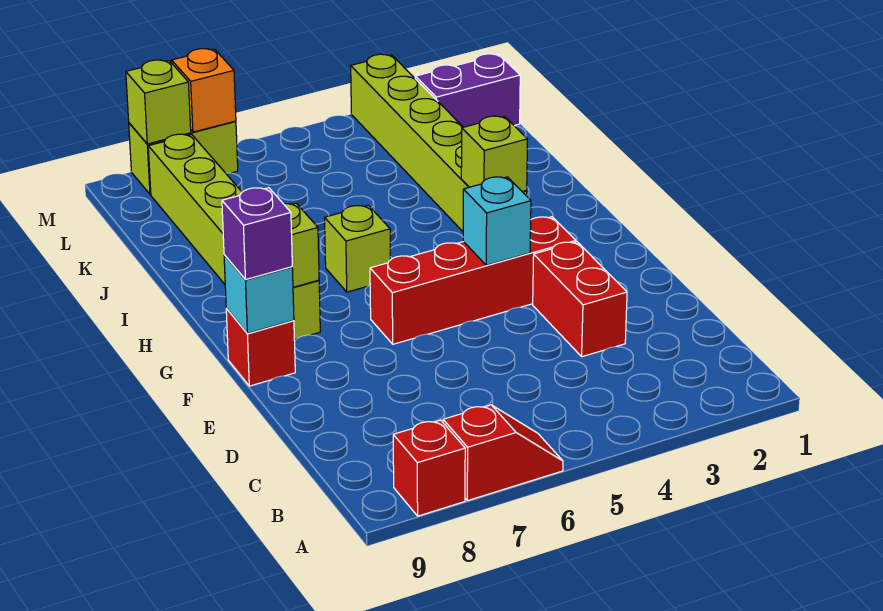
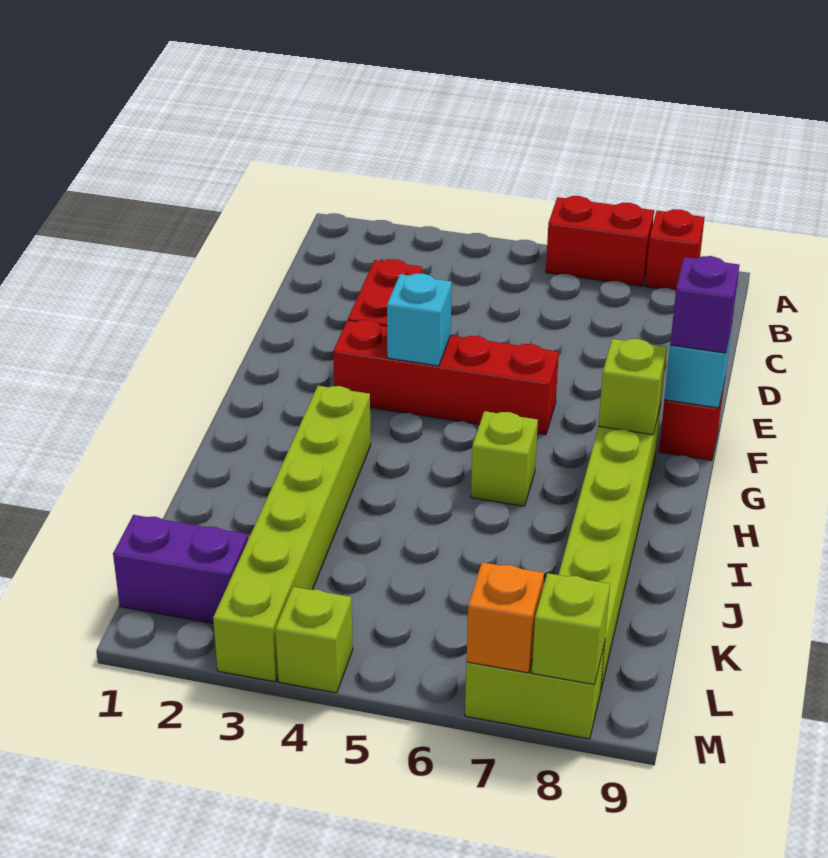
red slope A6:A7 level 1 top 7 -> red brick A6:A7 level 1
lime brick H3 level 2 -> lime brick M4 level 1

